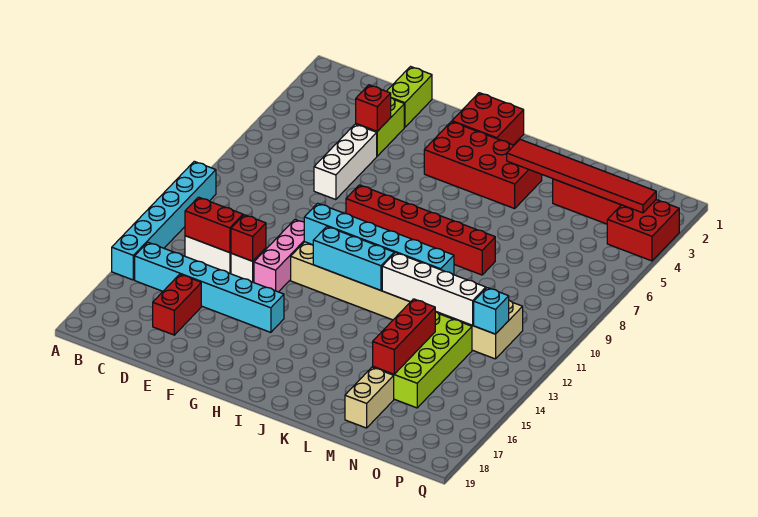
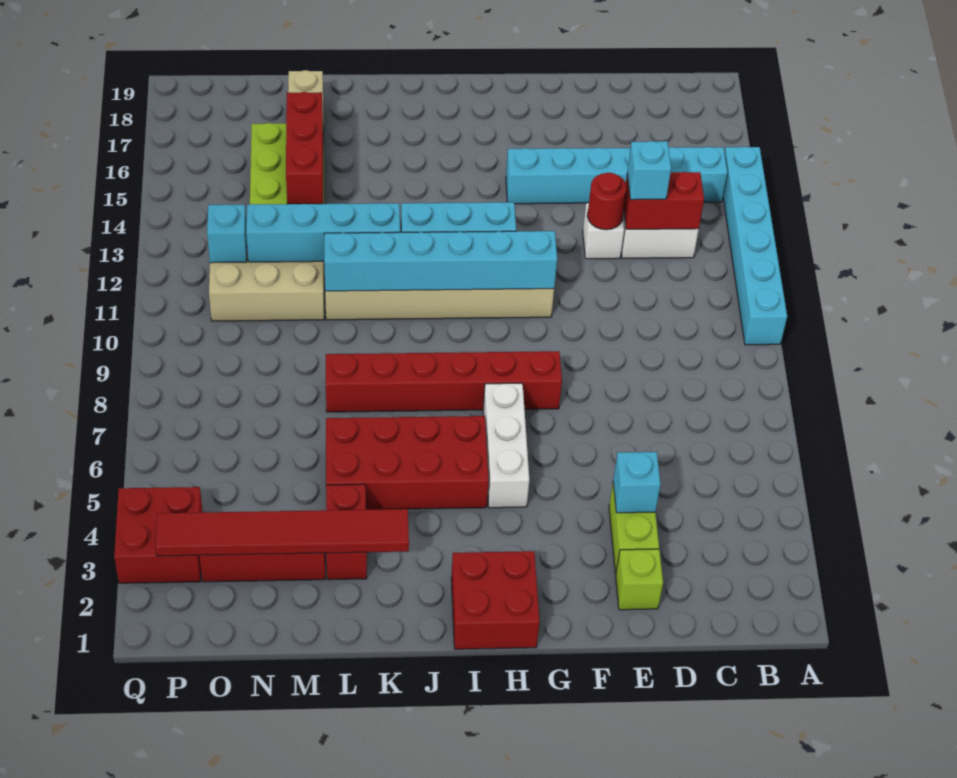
none -> cyan brick D13 level 3
red brick D16:D17 level 1 -> red brick L3:L4 level 1
lime brick E1:E2 level 1 -> lime brick E2 level 1
red brick E4 level 2 -> cyan brick E4 level 2
white brick E5:E7 level 1 -> white brick H5:H7 level 1
red brick E13 level 2 -> red round brick E13 level 2
pink brick F11:F13 level 1 -> none
red brick H3:K4 level 1 -> red brick I5:L6 level 1
white brick K12:N12 level 2 -> cyan brick K12:N12 level 2

